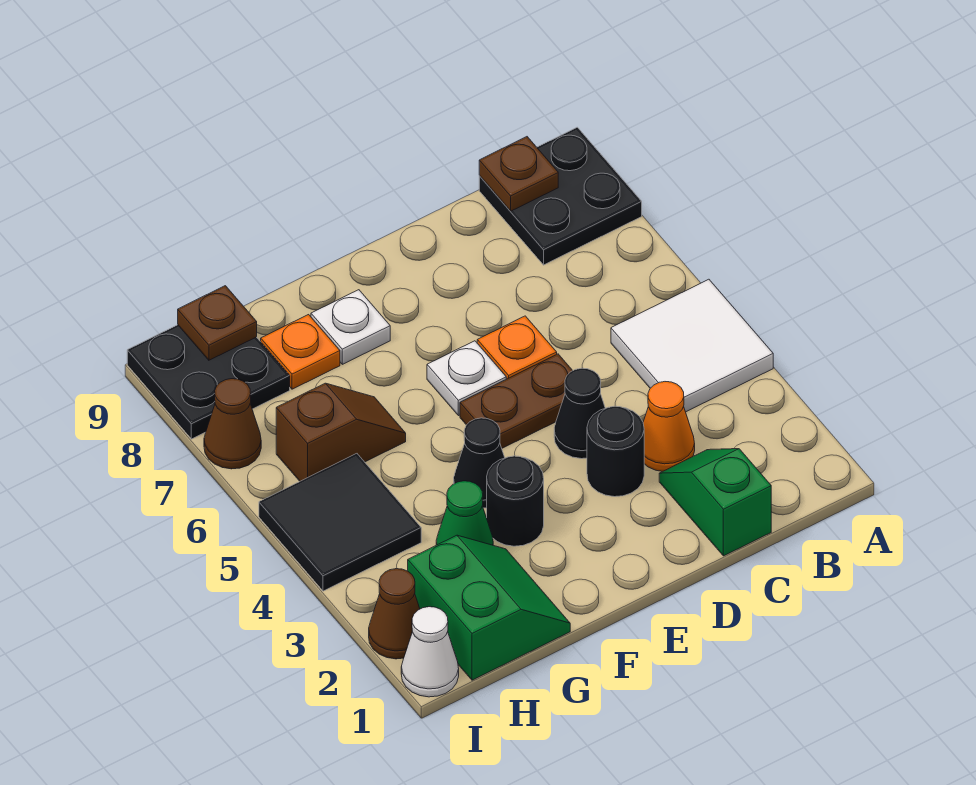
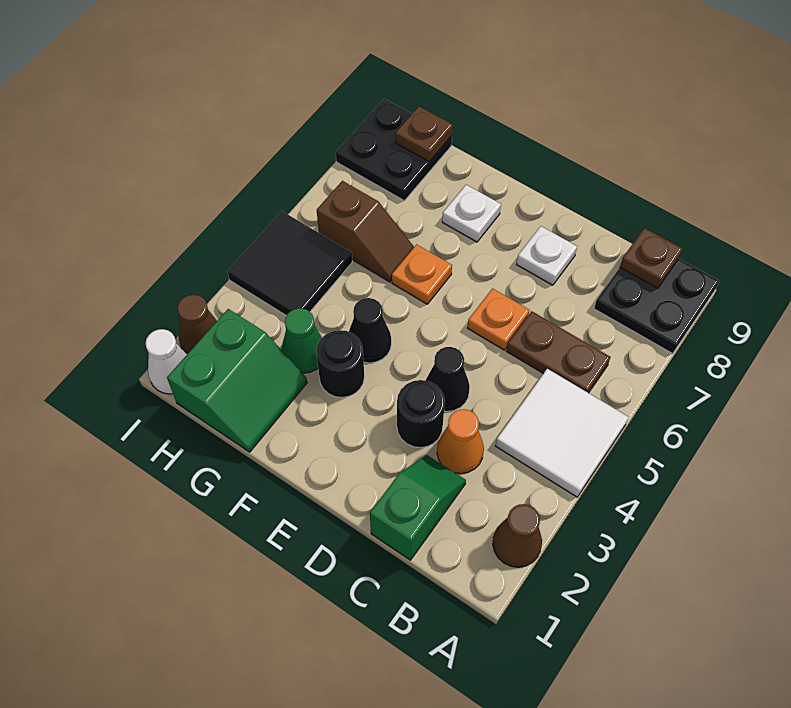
brown plate D5:E5 level 1 -> brown plate B6:C6 level 1
white plate E6 level 1 -> white plate D8 level 1
orange plate G8 level 1 -> orange plate F6 level 1
brown cone I7 level 1 -> brown cone A2 level 1

